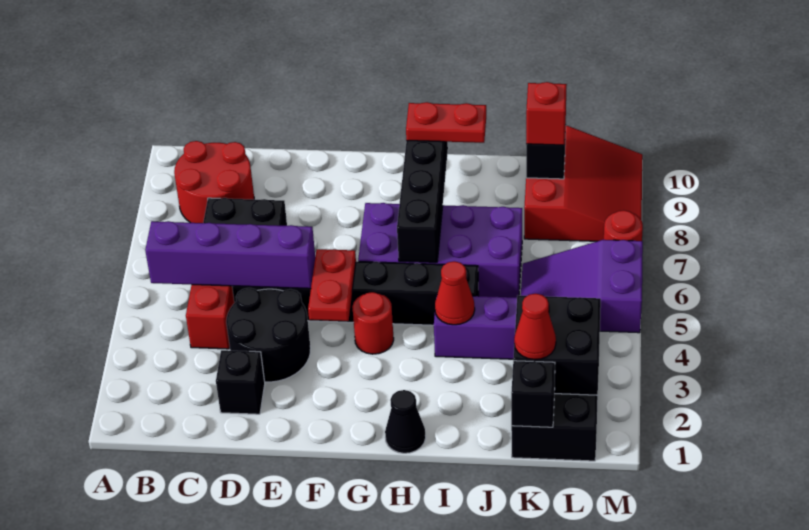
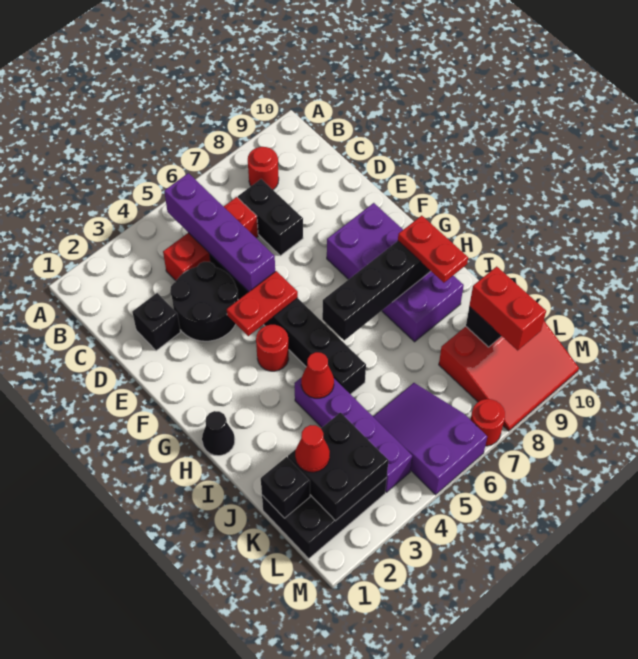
red round brick B8:C9 level 1 -> red round brick B8 level 1
purple brick G6:J7 level 1 -> purple brick F8:I9 level 1
red brick K9 level 3 -> red brick K9:L9 level 3

